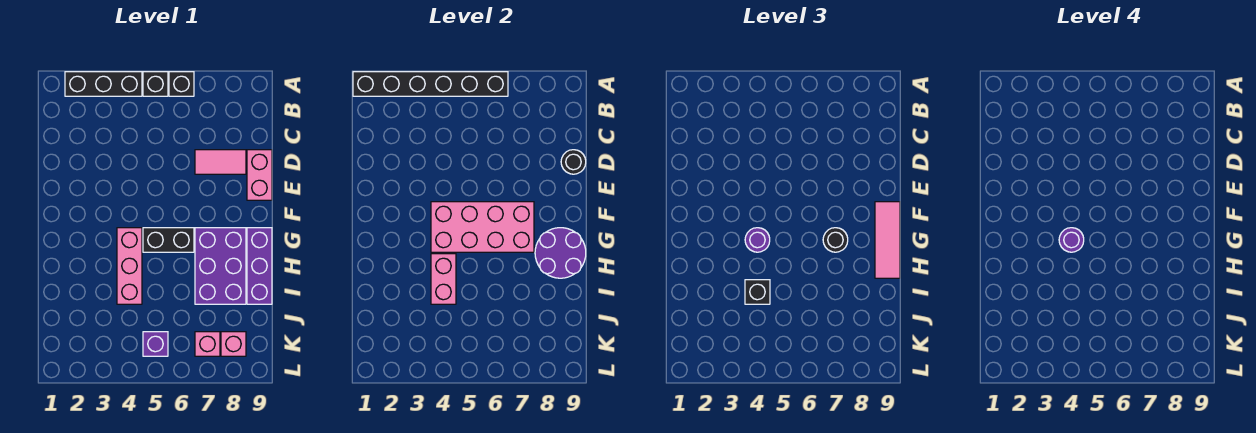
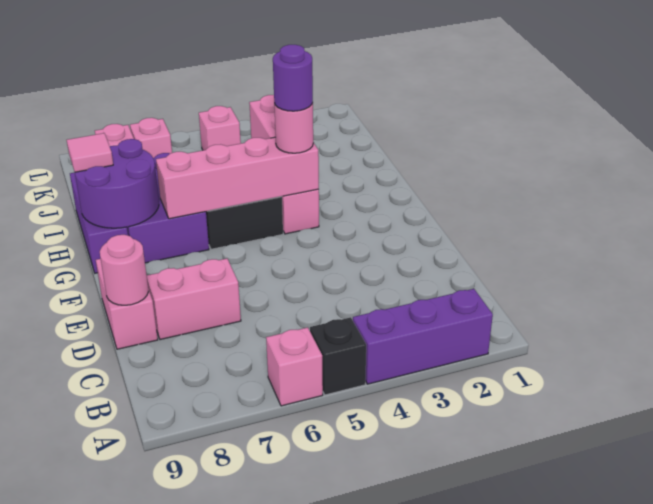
black brick A1:A6 level 2 -> none
black brick A2:A4 level 1 -> purple brick A2:A4 level 1
black brick A6 level 1 -> pink brick A6 level 1
pink tile D7:D8 level 1 -> pink brick D7:D8 level 1
black round brick D9 level 2 -> pink round brick D9 level 2
pink brick F4:G7 level 2 -> pink brick G4:G7 level 2
pink tile F9:H9 level 3 -> pink tile H9 level 3
purple round brick G4 level 3 -> pink round brick G4 level 3
black round brick G7 level 3 -> none
black brick I4 level 3 -> none
purple brick K5 level 1 -> pink brick K5 level 1

